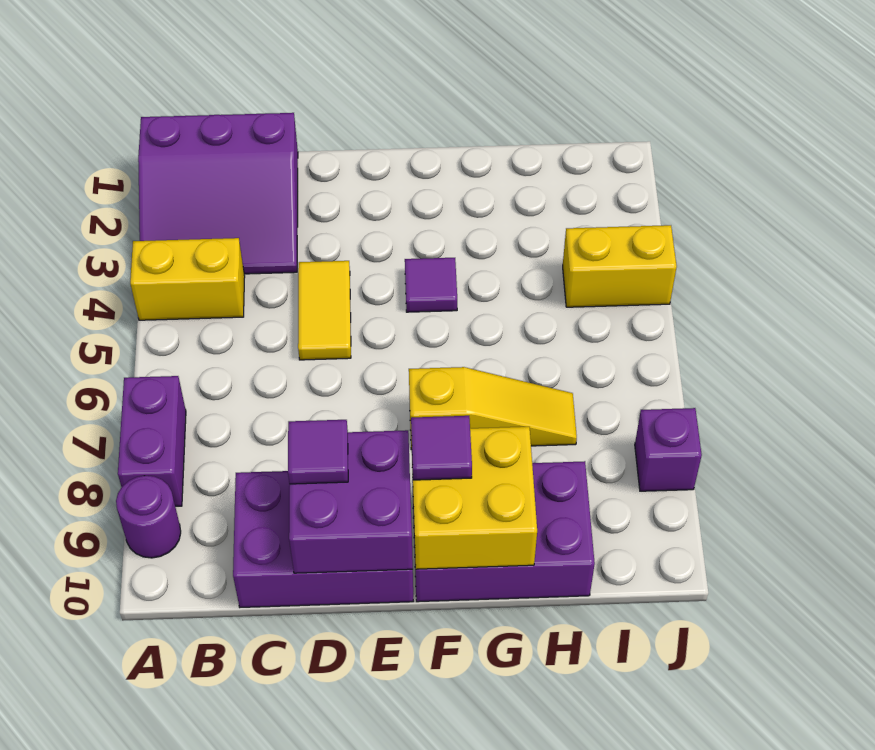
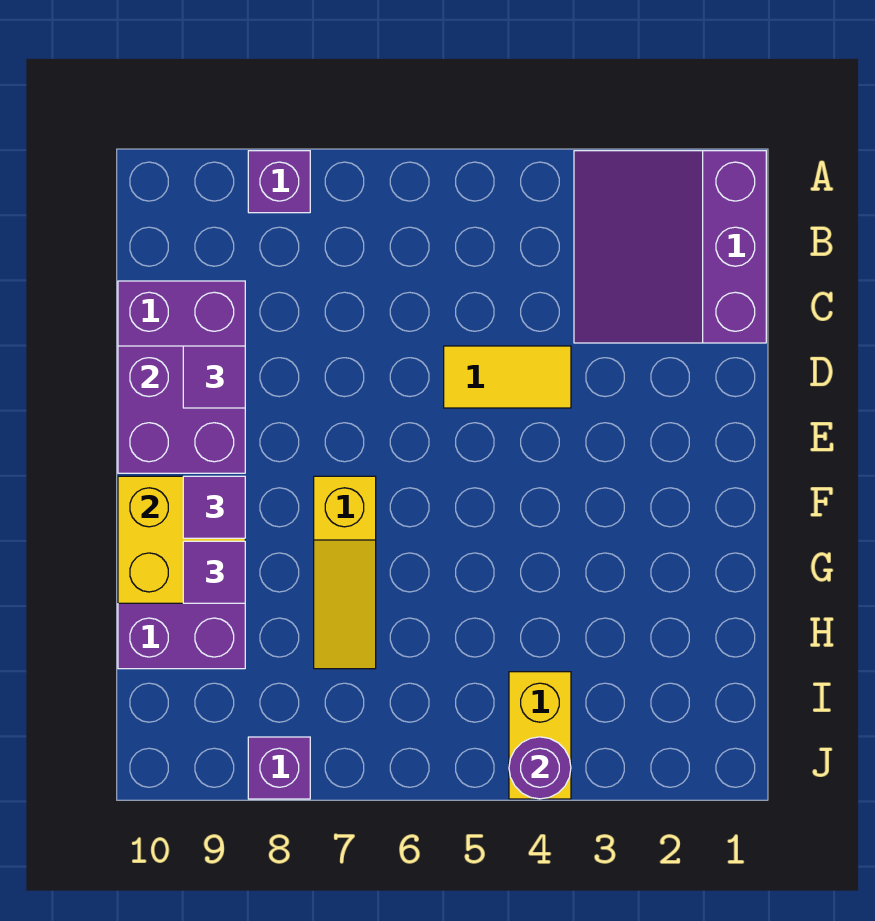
yellow brick A4:B4 level 1 -> none
purple brick A7:A8 level 1 -> purple brick A8 level 1
purple round brick A9 level 1 -> purple round brick J4 level 2
purple tile F4 level 1 -> purple tile G9 level 3

